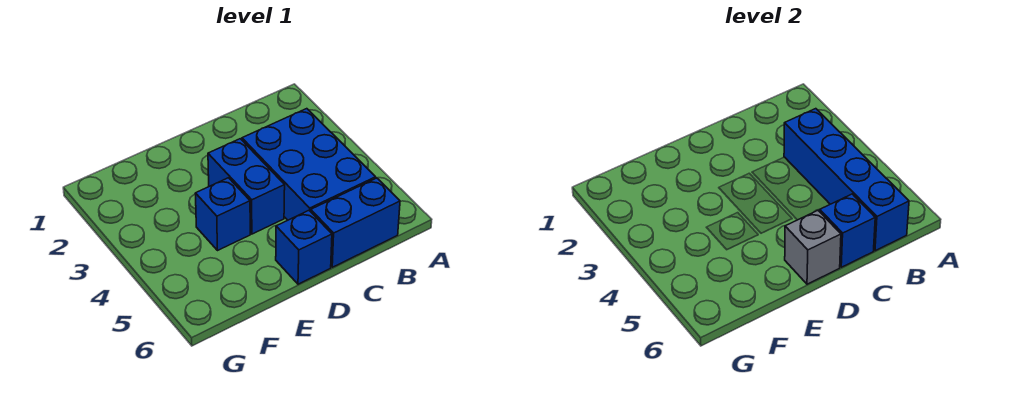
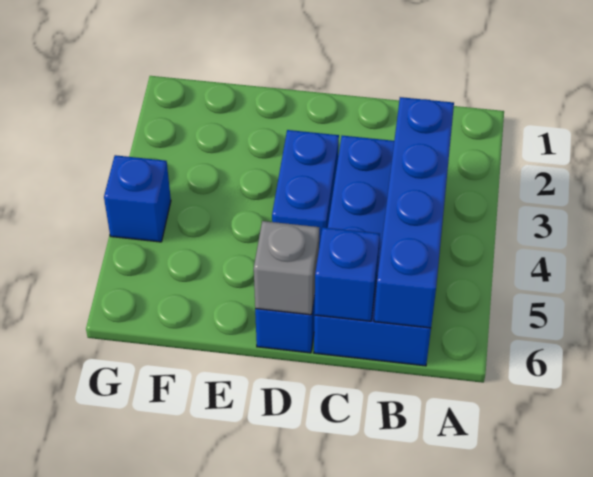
blue brick E4 level 1 -> blue brick G4 level 1

